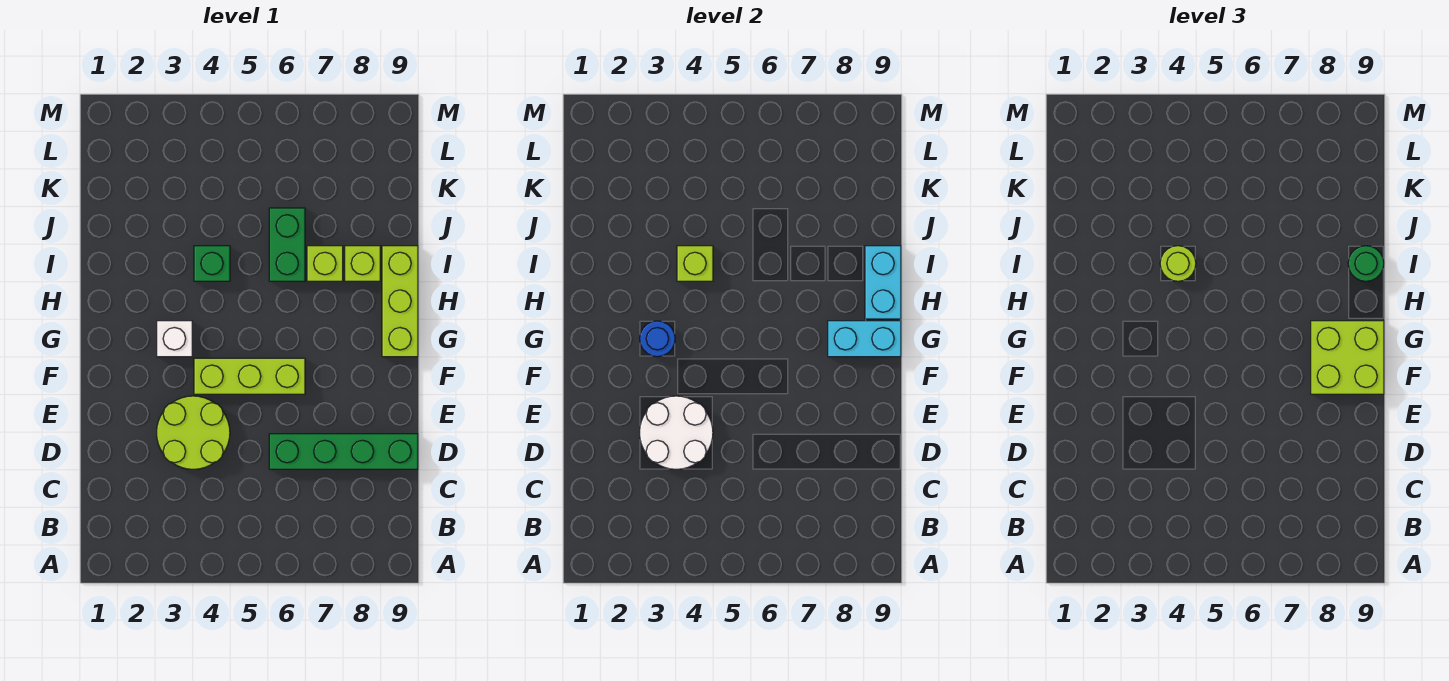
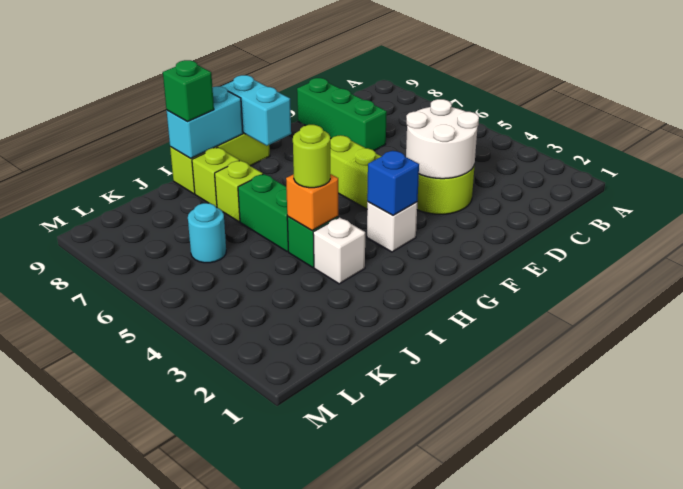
green brick D6:D9 level 1 -> green brick D7:D9 level 1
lime brick F8:G9 level 3 -> none
blue round brick G3 level 2 -> blue brick G3 level 2
none -> white brick I3 level 1
lime brick I4 level 2 -> orange brick I4 level 2
green brick I6:J6 level 1 -> green brick I5:I6 level 1
green round brick I9 level 3 -> green brick I9 level 3
none -> cyan round brick K6 level 1

